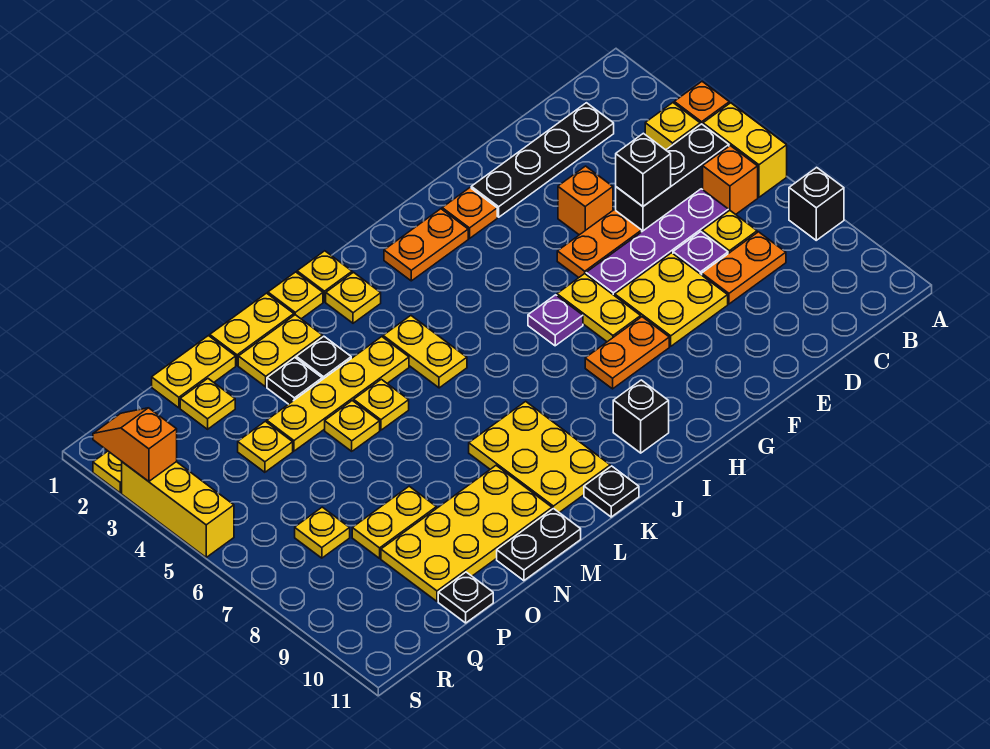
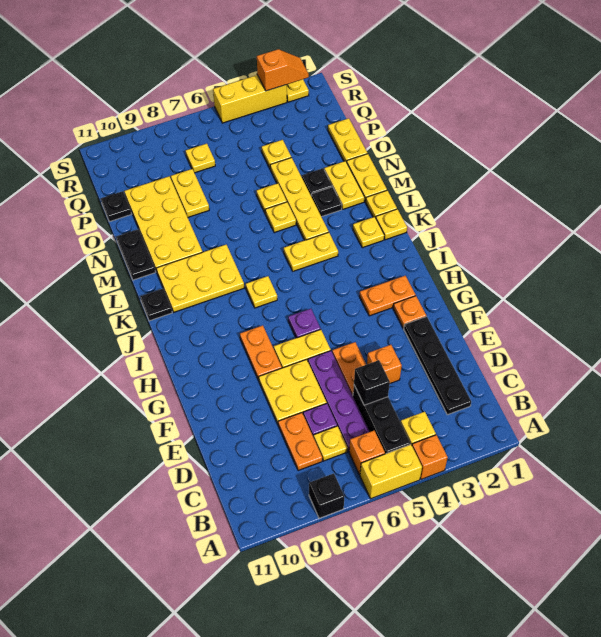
orange plate H2:I2 level 1 -> orange plate H2:H3 level 1
black brick I10 level 1 -> none
yellow plate P2 level 1 -> yellow plate J7 level 1

